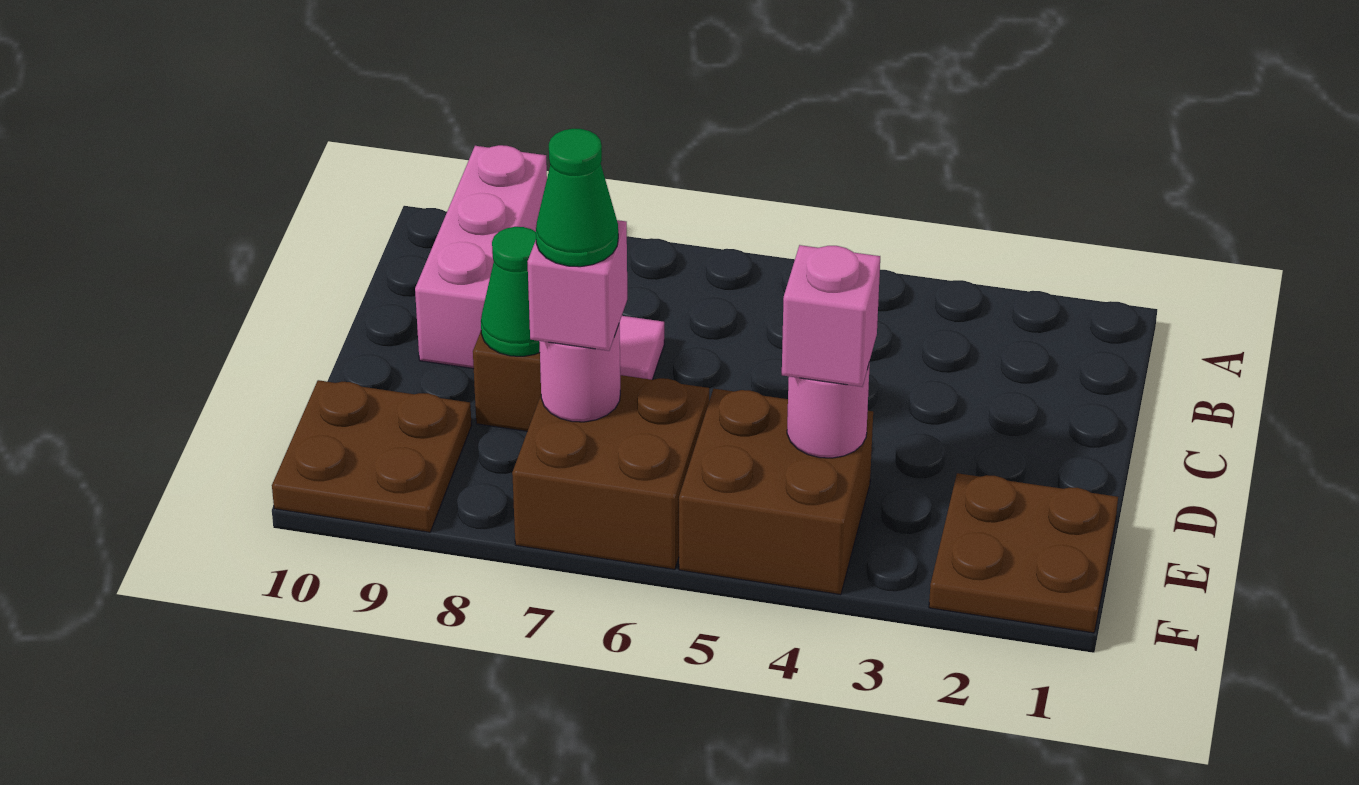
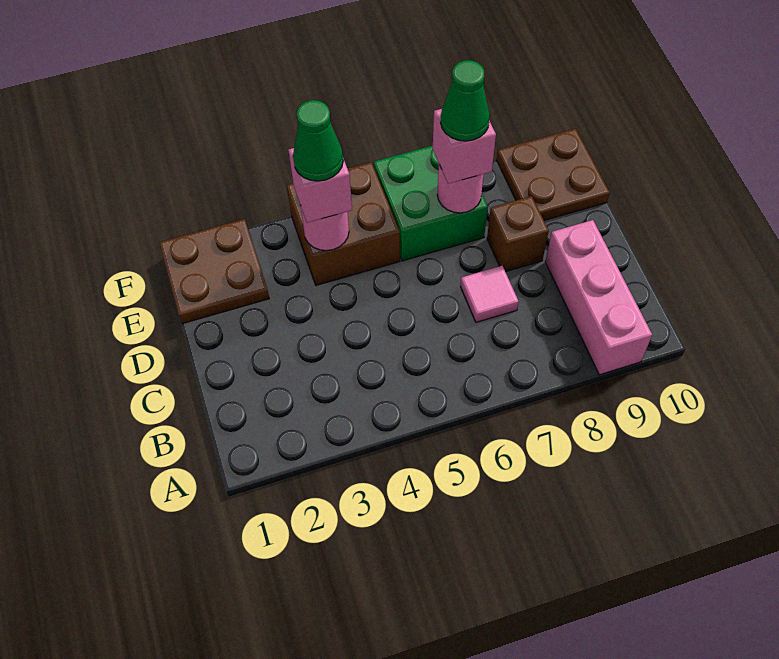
green cone D8 level 2 -> green cone E4 level 4
brown brick E6:F7 level 1 -> green brick E6:F7 level 1

